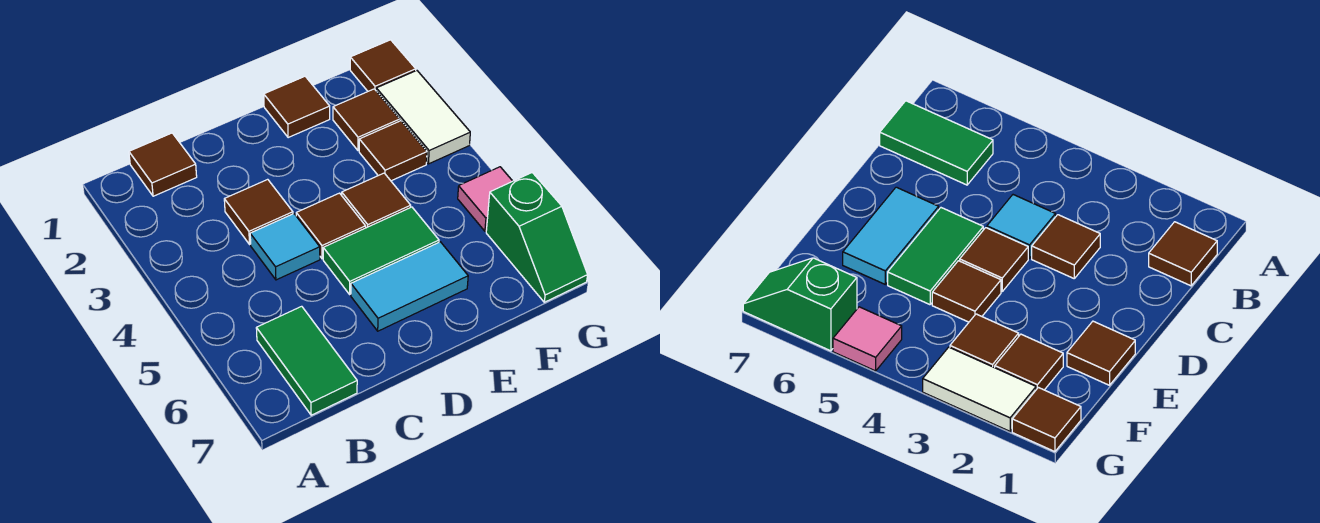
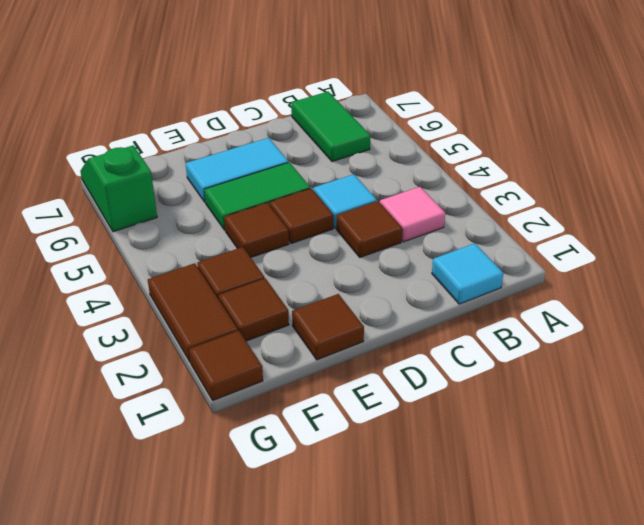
brown tile B1 level 1 -> cyan tile B1 level 1
white tile G2:G3 level 1 -> brown tile G2:G3 level 1
pink tile G5 level 1 -> pink tile B3 level 1

